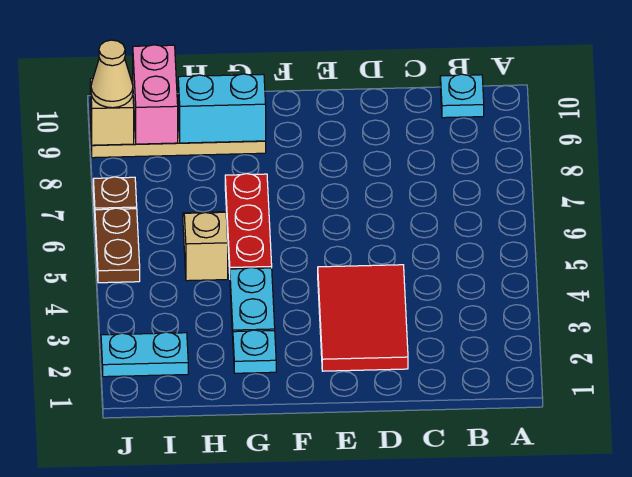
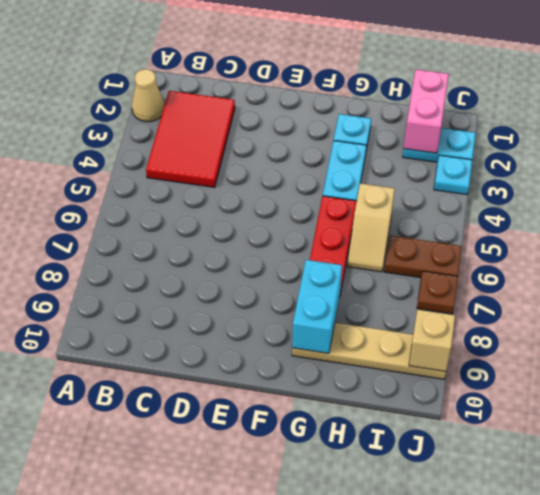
cyan plate B10 level 1 -> cyan plate J3 level 1
red tile D2:E4 level 1 -> red tile B2:C4 level 1
cyan brick G9:H9 level 2 -> cyan brick G8:G9 level 2
pink brick I9:I10 level 2 -> pink brick I1:I2 level 2
brown plate J5:J6 level 1 -> brown plate I6:J6 level 1
tan cone J9 level 3 -> tan cone A2 level 1

